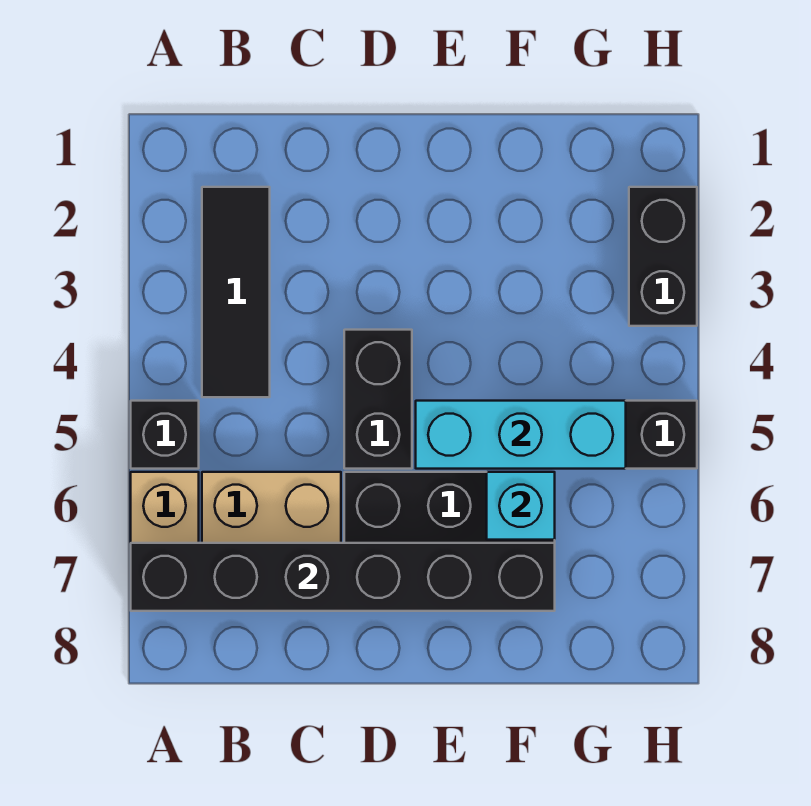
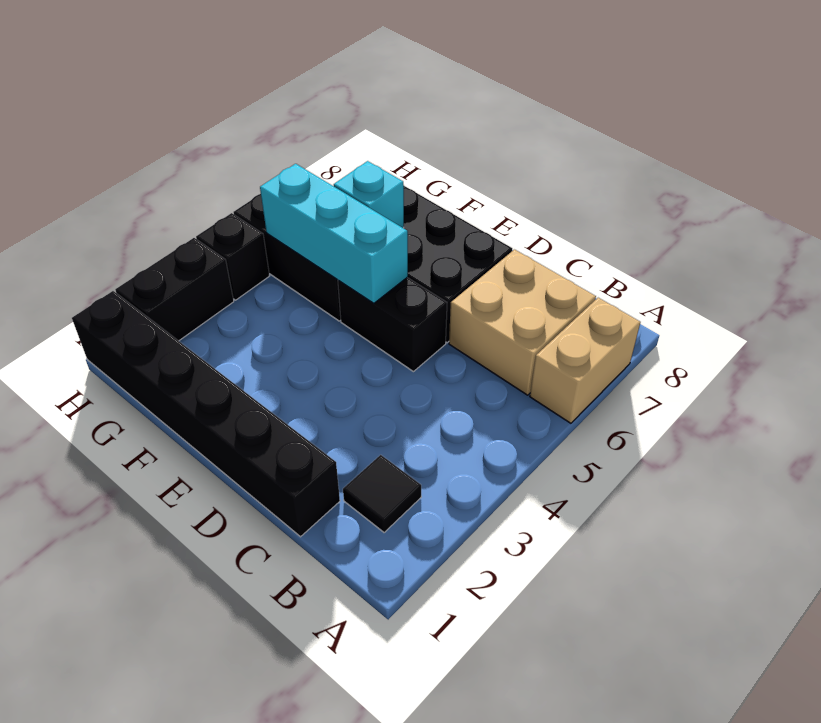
black brick A5 level 1 -> black brick H4 level 1
black brick A7:F7 level 2 -> black brick C1:H1 level 1
black tile B2:B4 level 1 -> black tile B2 level 1
black brick D4:D5 level 1 -> black brick D5:E5 level 1

